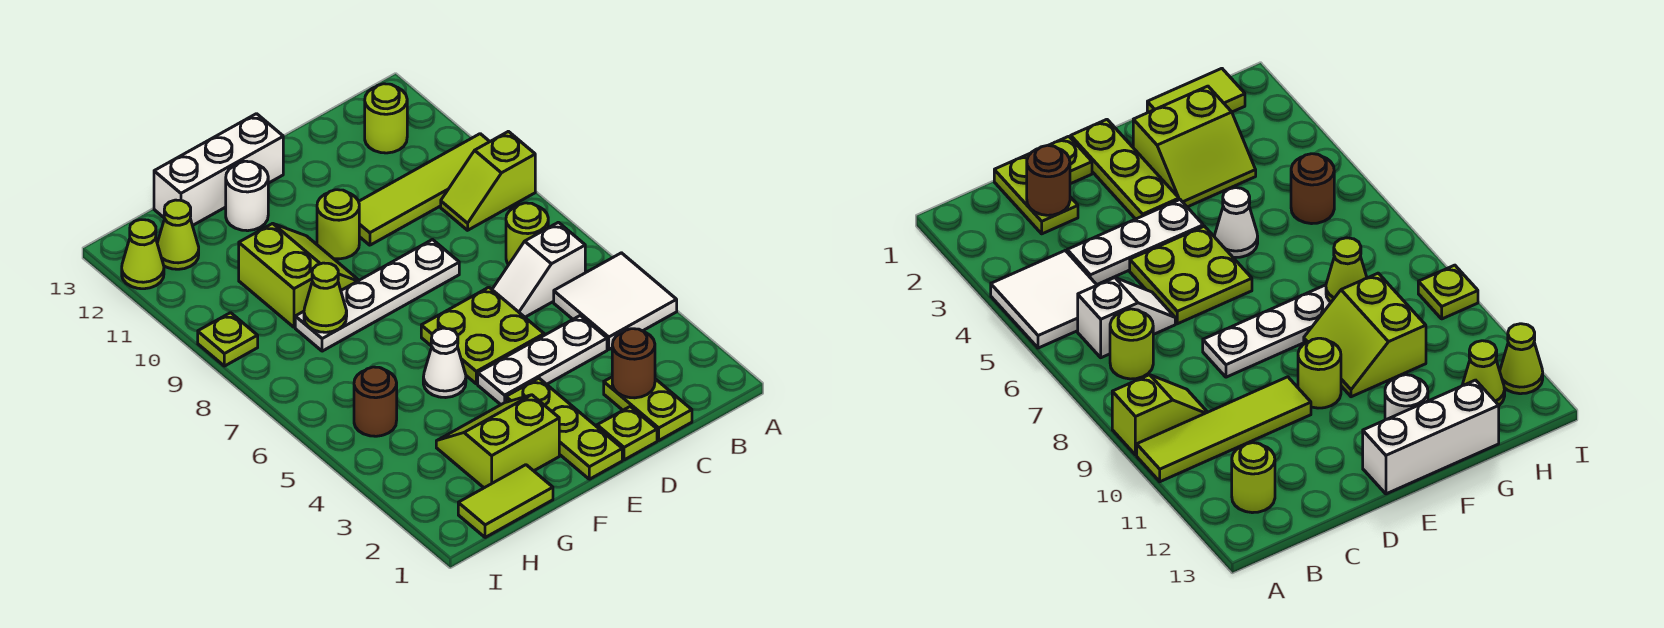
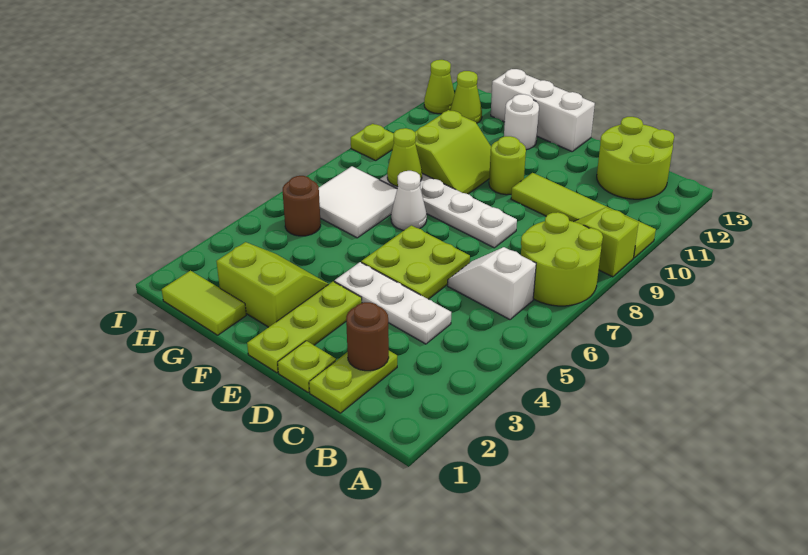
white tile A4:B5 level 1 -> white tile G6:H7 level 1
lime round brick B7 level 1 -> lime round brick A7:B8 level 1
lime round brick B12 level 1 -> lime round brick B12:C13 level 1
white cone F5 level 1 -> white cone F7 level 1

